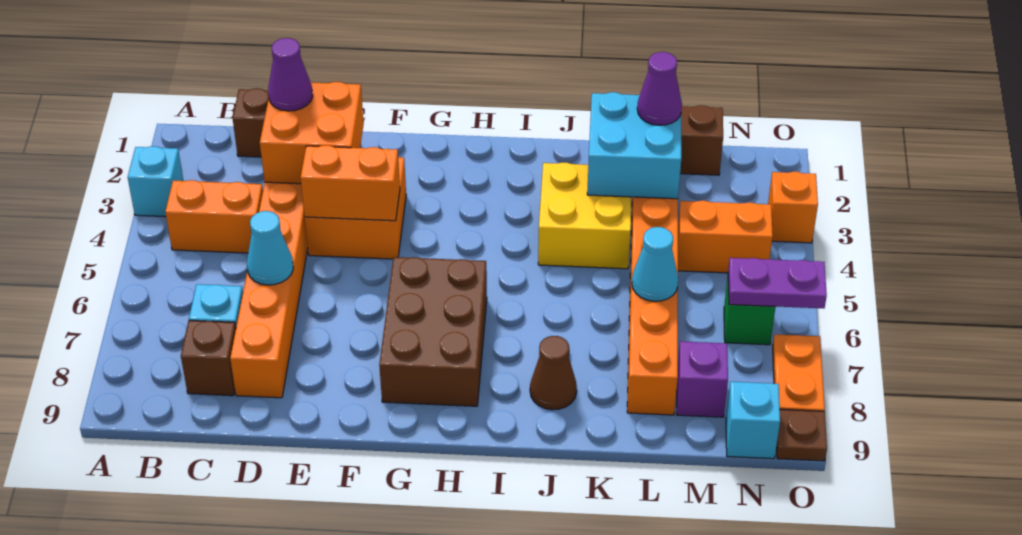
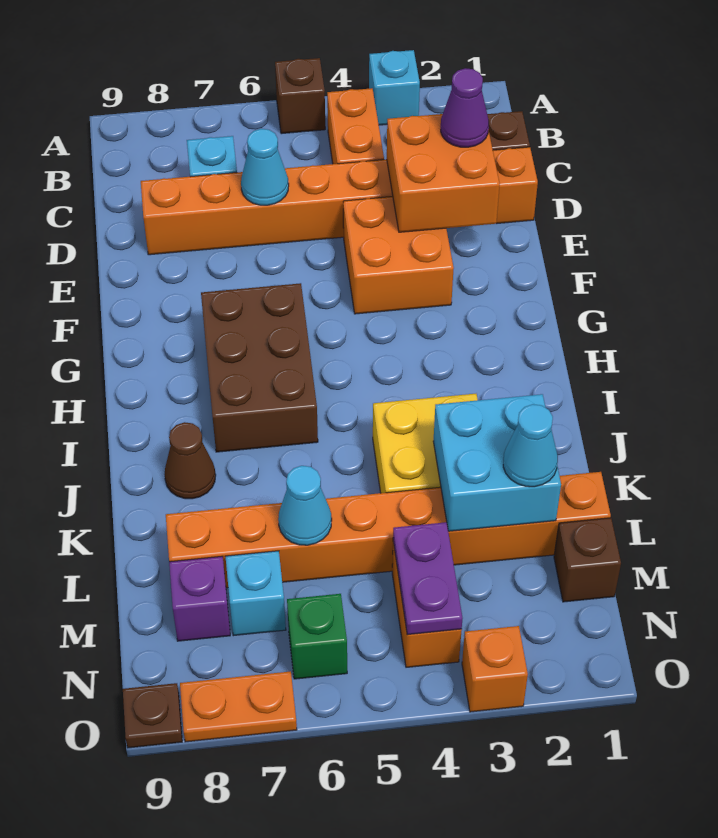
brown brick C8 level 1 -> brown brick A5 level 1
orange brick E4:F4 level 2 -> none
brown brick G6:H8 level 1 -> brown brick G6:I7 level 1
purple cone L2 level 3 -> cyan cone L2 level 3
purple plate N6:O6 level 2 -> purple plate M4:N4 level 2
cyan brick N9 level 1 -> cyan brick M7 level 1

